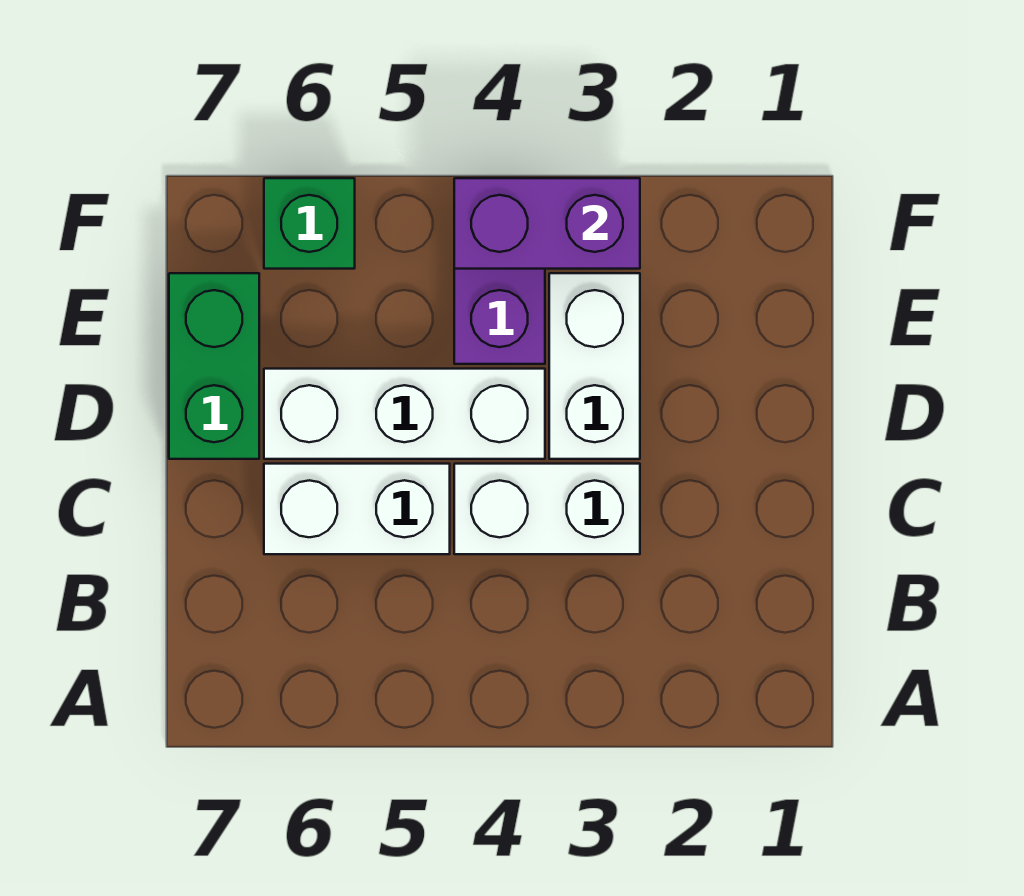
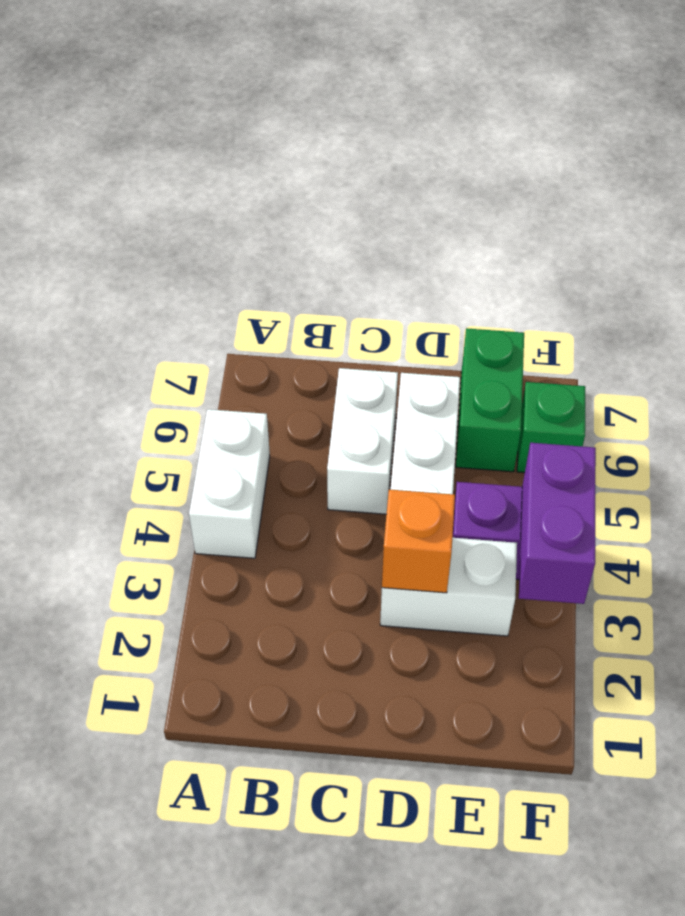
white brick C3:C4 level 1 -> white brick A4:A5 level 1
none -> orange brick D3 level 2
green brick D7:E7 level 1 -> green brick E6:E7 level 1

